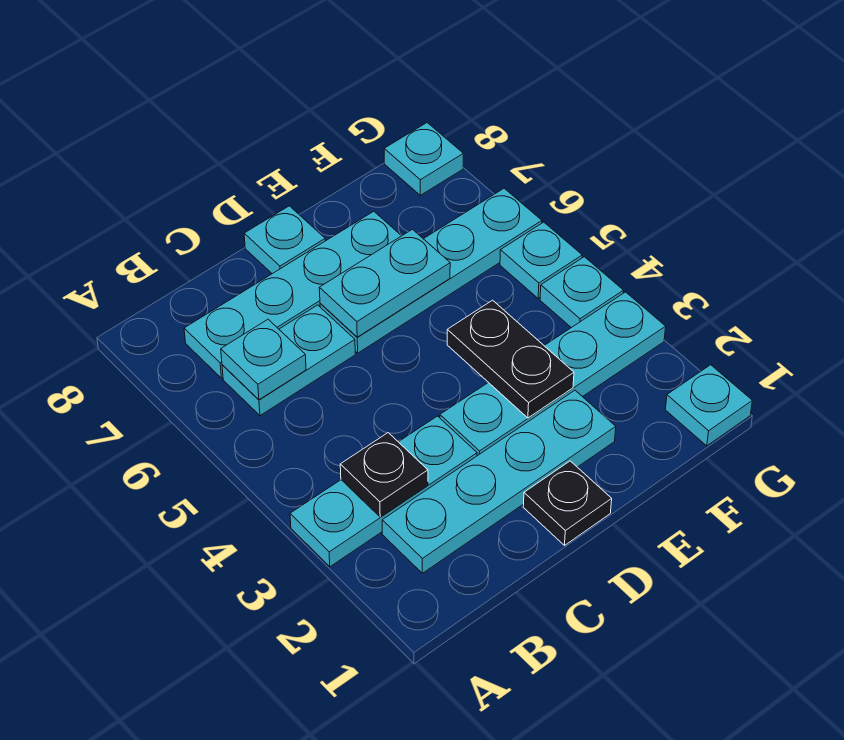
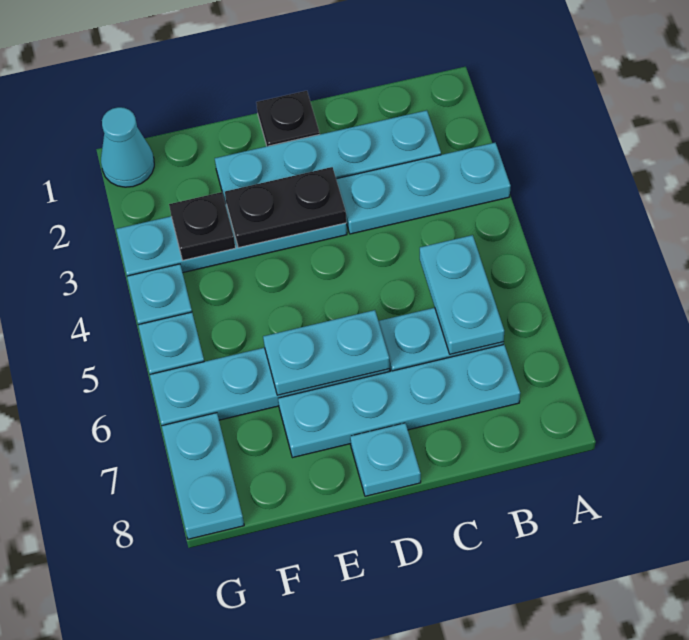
black plate B3 level 2 -> black plate F3 level 2
cyan plate B6 level 2 -> cyan plate B5:B6 level 2
black plate E3:E4 level 2 -> black plate D3:E3 level 2
cyan plate G1 level 1 -> cyan cone G1 level 1
cyan plate G8 level 1 -> cyan plate G7:G8 level 1

